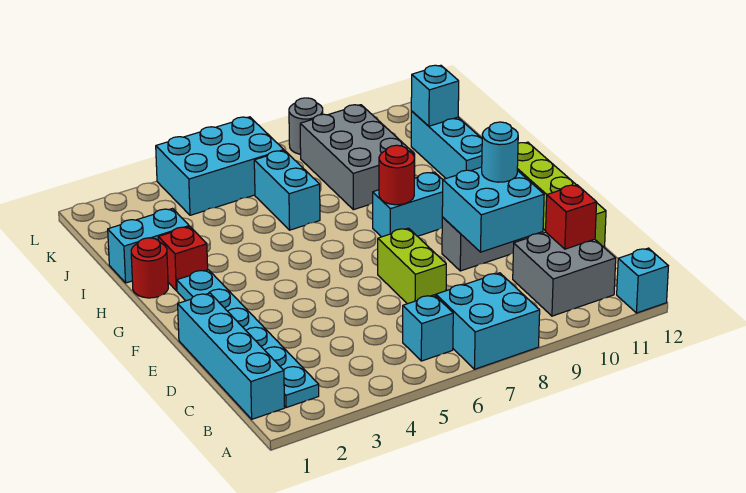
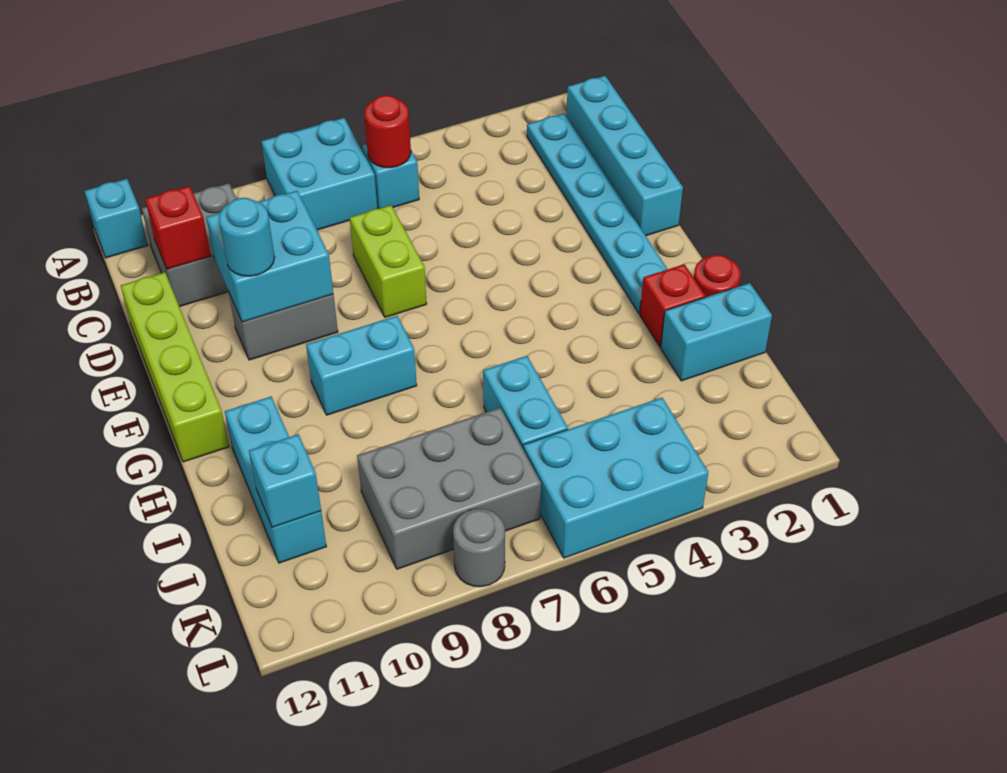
red round brick G8 level 2 -> red round brick B6 level 2
grey brick I8:K9 level 1 -> grey brick J7:K9 level 1

